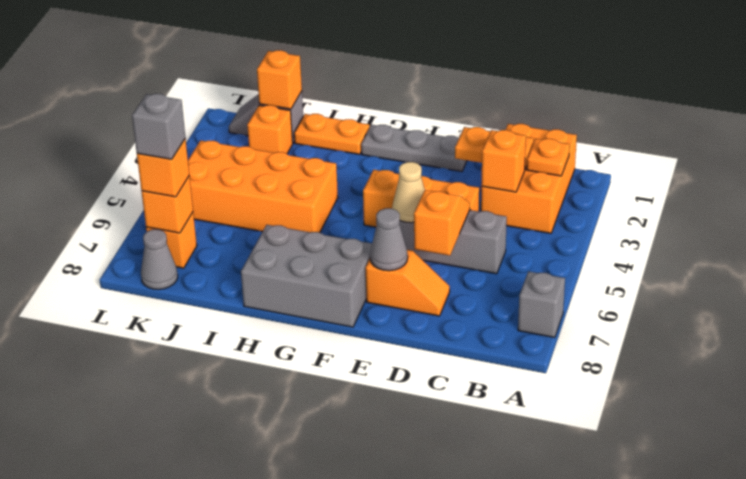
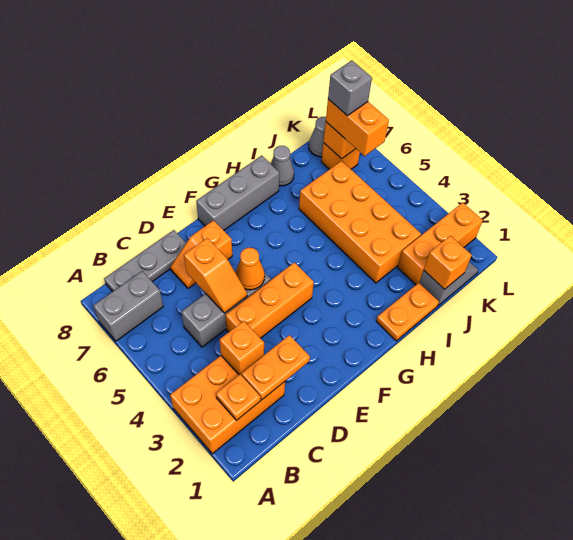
grey brick A7 level 1 -> grey brick A7:B7 level 1
orange brick B1:C3 level 1 -> orange brick A2:C3 level 1
grey plate E1:G1 level 1 -> grey plate B8:D8 level 1
tan cone E5 level 2 -> orange cone E5 level 2
grey cone E7 level 2 -> grey cone I8 level 1
grey brick F7:H8 level 1 -> grey brick F8:H8 level 1
orange brick H4:K5 level 1 -> orange brick I3:J6 level 1
orange brick J2 level 1 -> orange brick J2:L2 level 1
orange brick K7 level 3 -> orange brick K6:K7 level 3

